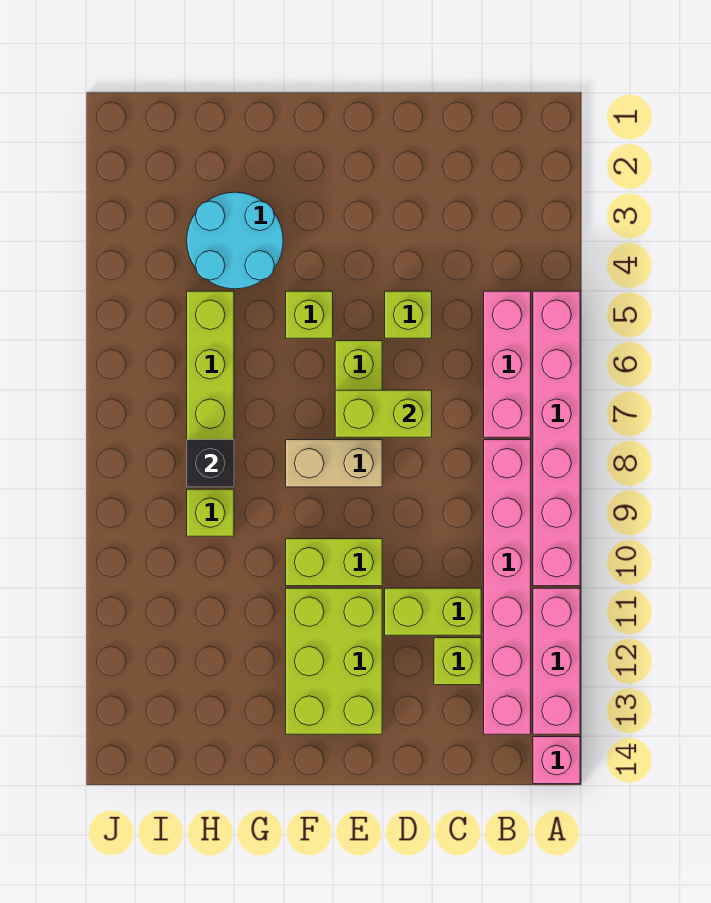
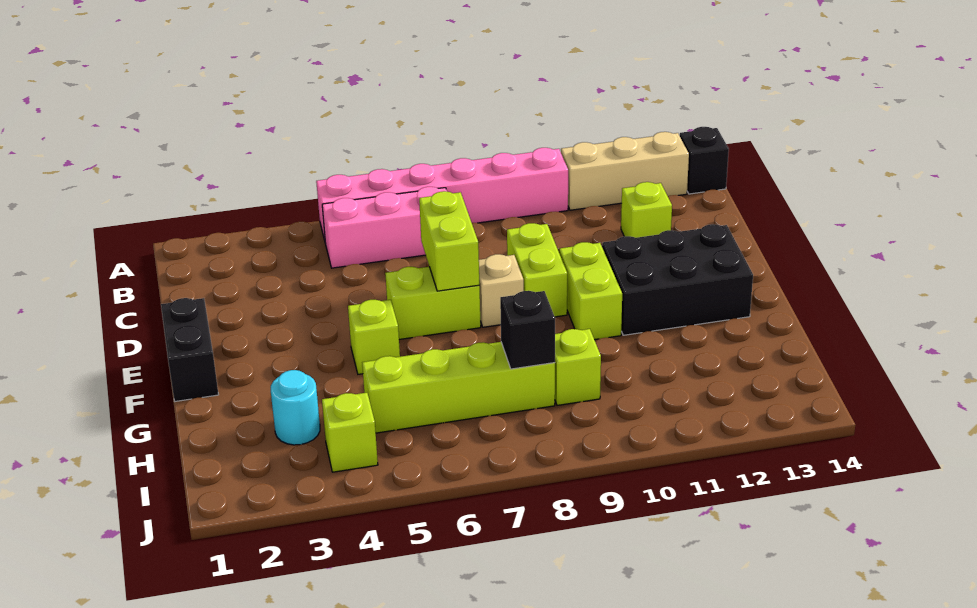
pink brick A11:A13 level 1 -> tan brick A11:A13 level 1
pink brick A14 level 1 -> black brick A14 level 1
pink brick B8:B13 level 1 -> none
lime brick C11:D11 level 1 -> lime brick D9:E9 level 1
lime brick D5 level 1 -> lime brick I4 level 1
none -> black brick E1:F1 level 1
tan brick E8:F8 level 1 -> tan brick E8 level 1
lime brick E11:F13 level 1 -> black brick E11:F13 level 1
cyan round brick G3:H4 level 1 -> cyan round brick H3 level 1

